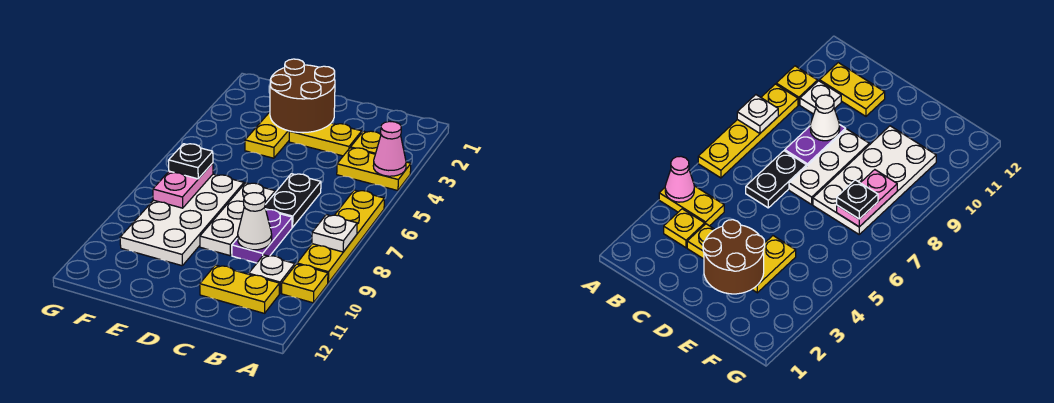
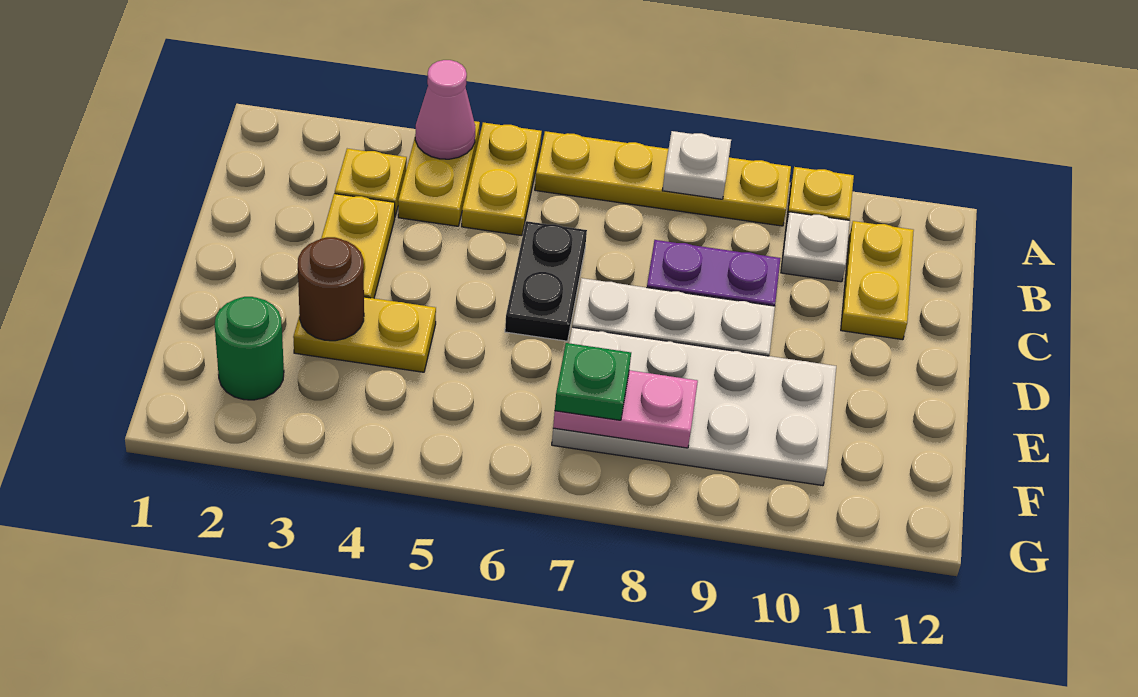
none -> yellow plate A5:B5 level 1
black plate C6:C7 level 1 -> black plate C6:D6 level 1
white cone C9 level 2 -> none
brown round brick D2:E3 level 2 -> brown round brick E3 level 2
none -> green round brick F2 level 1
black plate F7 level 3 -> green plate F7 level 3

